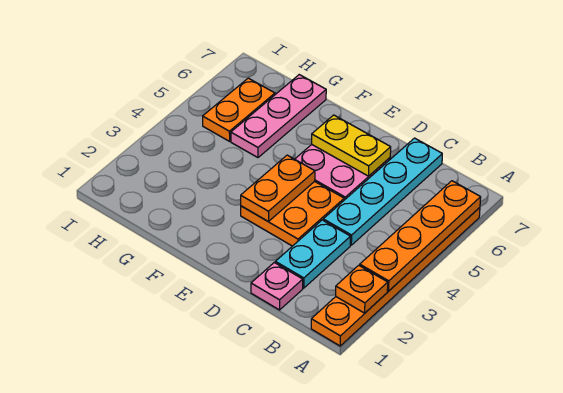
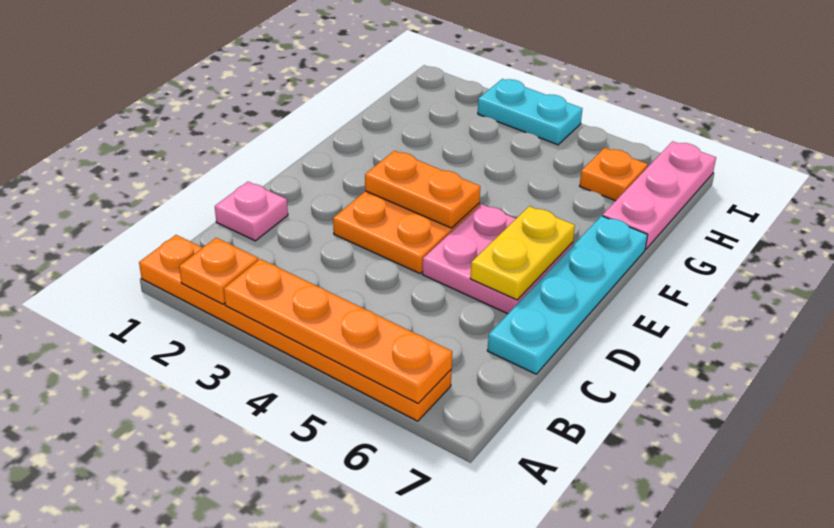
cyan plate C2:C3 level 1 -> cyan plate I3:I4 level 1
cyan plate C4:C7 level 1 -> cyan plate C7:F7 level 1
pink plate G5:G7 level 1 -> pink plate G7:I7 level 1
orange plate H5:H6 level 1 -> orange plate H6 level 1

